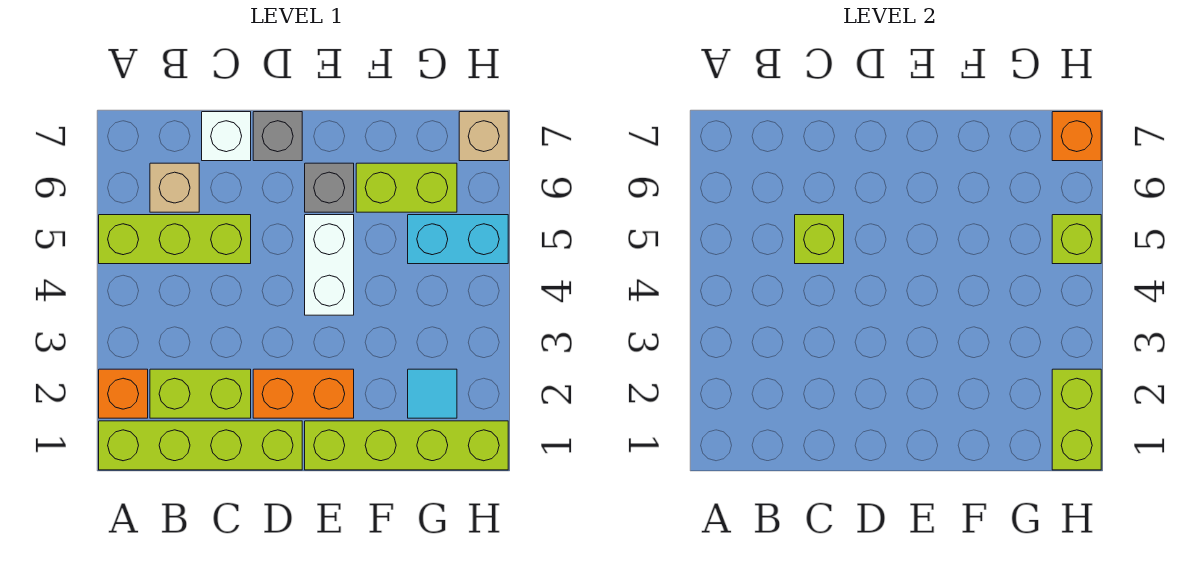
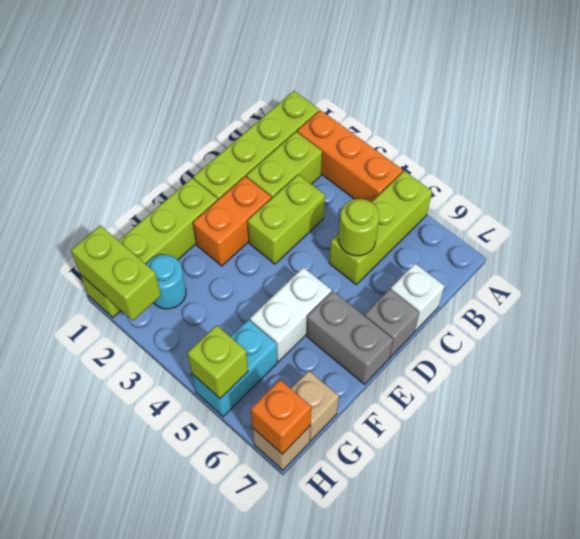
orange brick A2 level 1 -> orange brick A2:A4 level 1
tan brick B6 level 1 -> tan brick G7 level 1
lime brick C5 level 2 -> lime round brick C5 level 2
white brick E4:E5 level 1 -> white brick E5:F5 level 1
grey brick E6 level 1 -> grey brick E6:E7 level 1
lime brick F6:G6 level 1 -> lime brick C3:D3 level 1
cyan tile G2 level 1 -> cyan round brick G2 level 1

